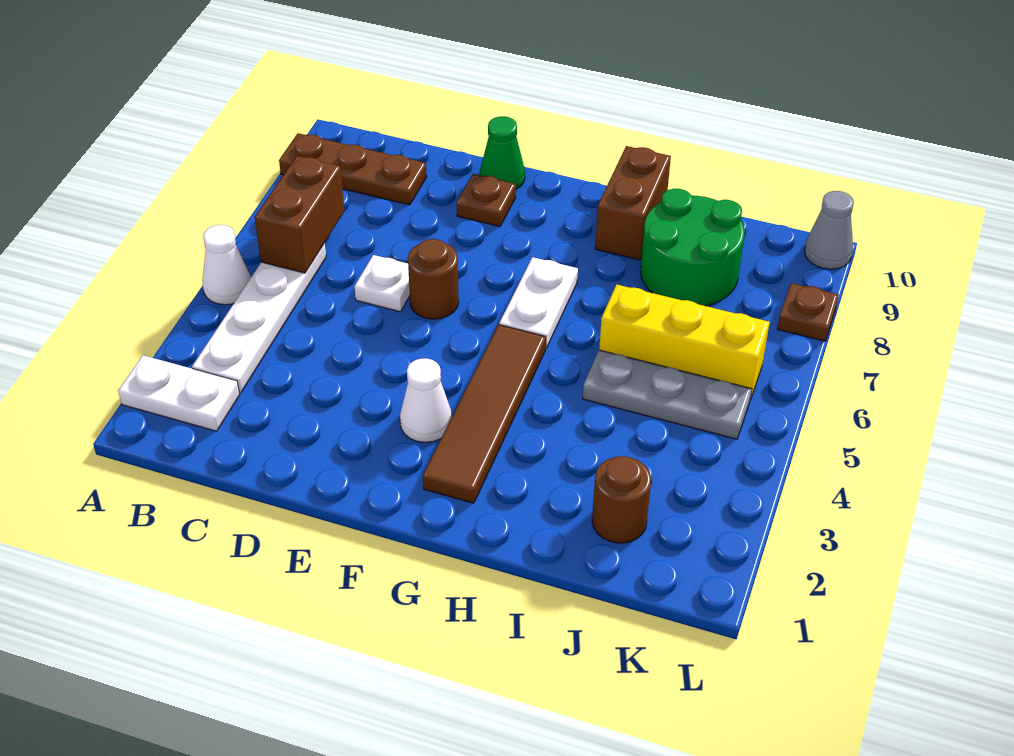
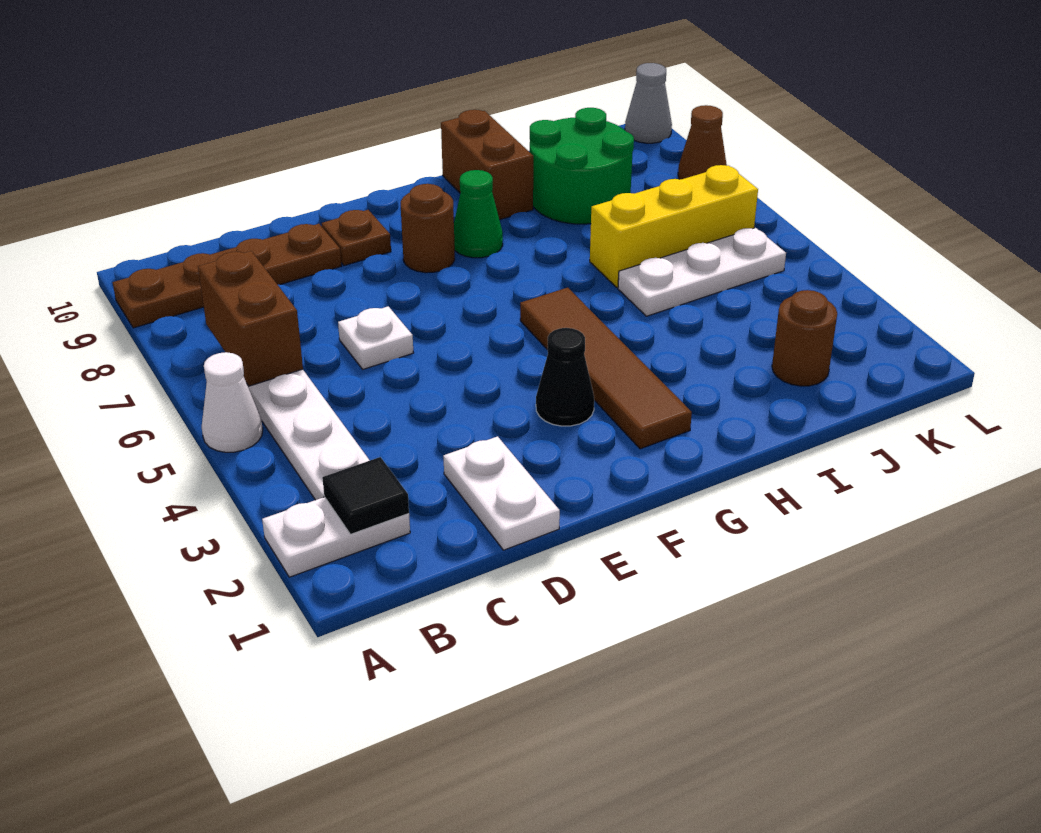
brown plate A9:C9 level 1 -> brown plate A9:D9 level 1
none -> black tile B2 level 2
brown round brick E6 level 1 -> brown round brick F8 level 1
green cone E10 level 1 -> green cone G8 level 1
white cone F3 level 1 -> black cone F3 level 1
white plate G6:G7 level 1 -> white plate D1:D2 level 1
grey plate I5:K5 level 1 -> white plate I5:K5 level 1
brown plate L8 level 1 -> brown cone L8 level 1

